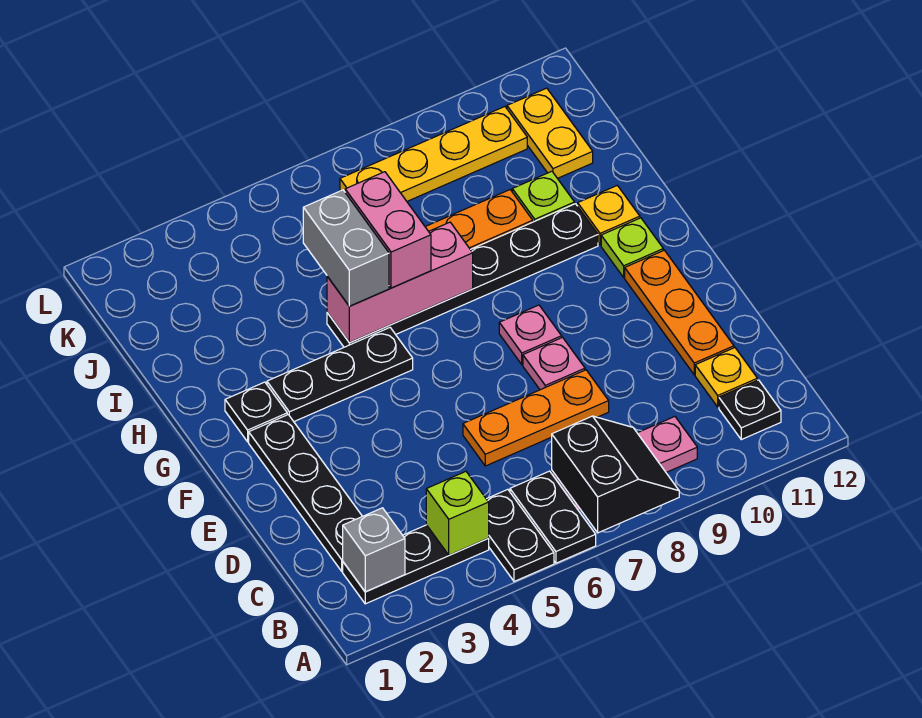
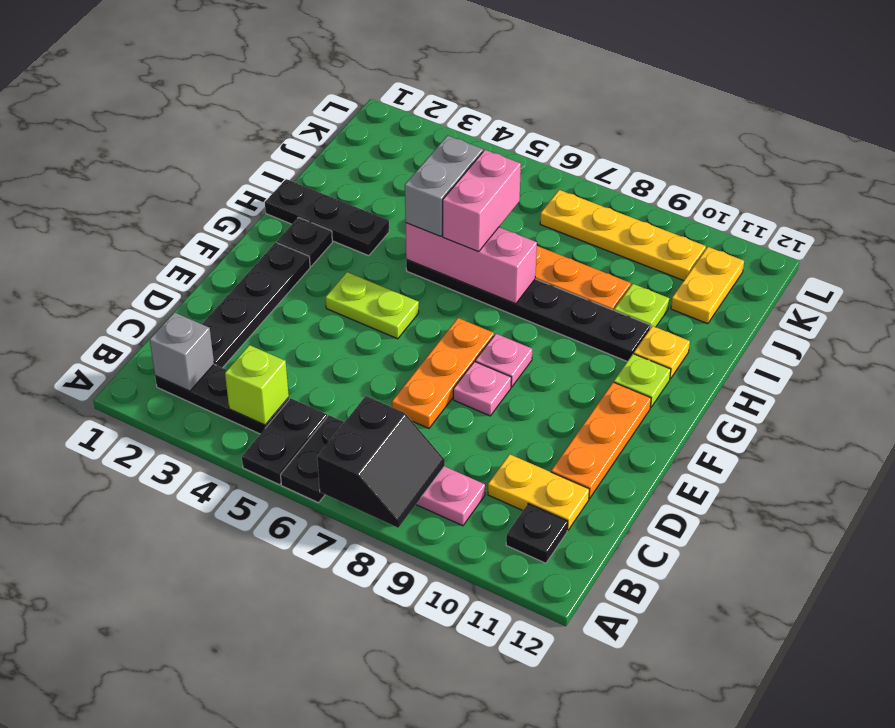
yellow plate C11 level 1 -> yellow plate C10:C11 level 1
orange plate D6:D8 level 1 -> orange plate D7:F7 level 1
none -> lime plate F4:F5 level 1
black plate G3:G5 level 1 -> black plate H1:H3 level 1

